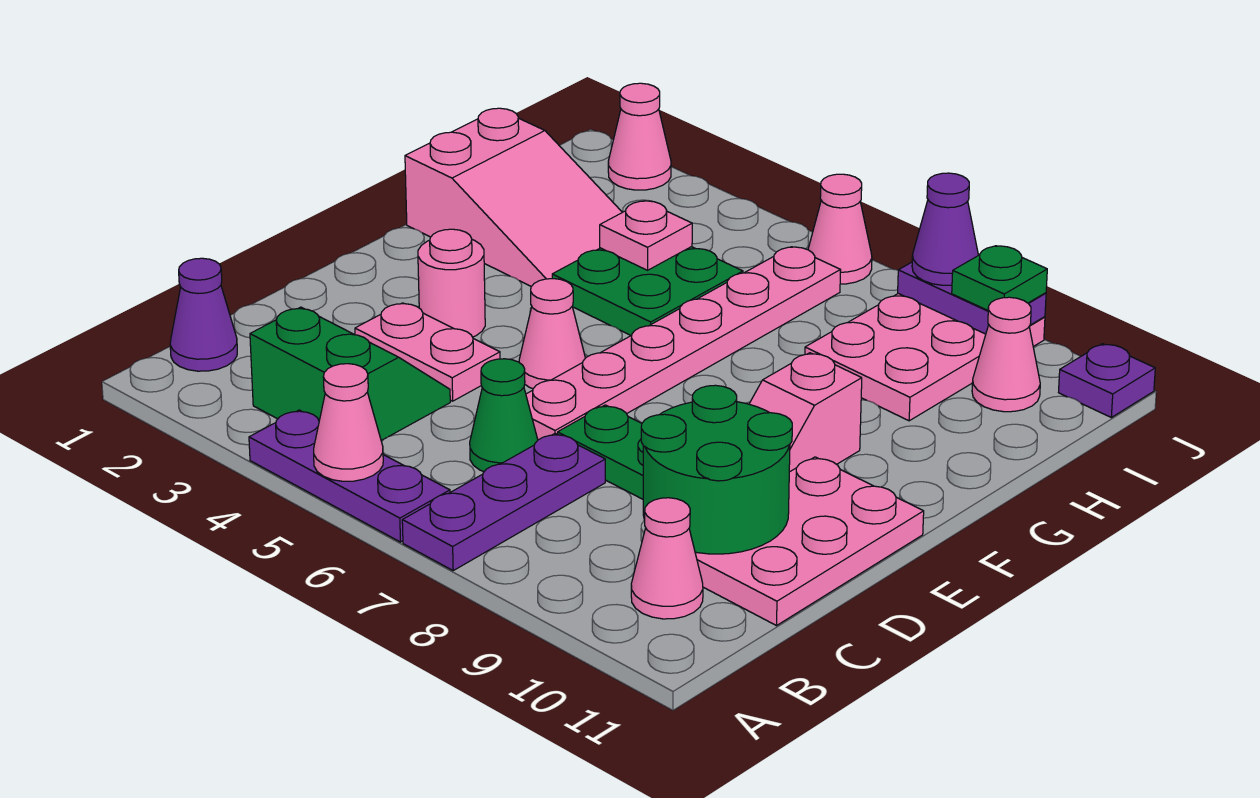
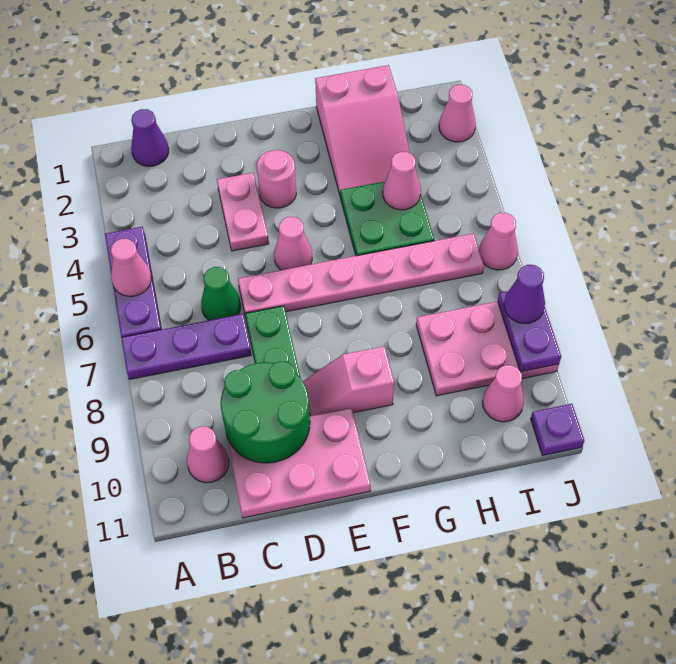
green slope B3:C4 level 1 top B -> none
pink plate H4 level 2 -> pink cone H4 level 2
green plate J9 level 3 -> none

